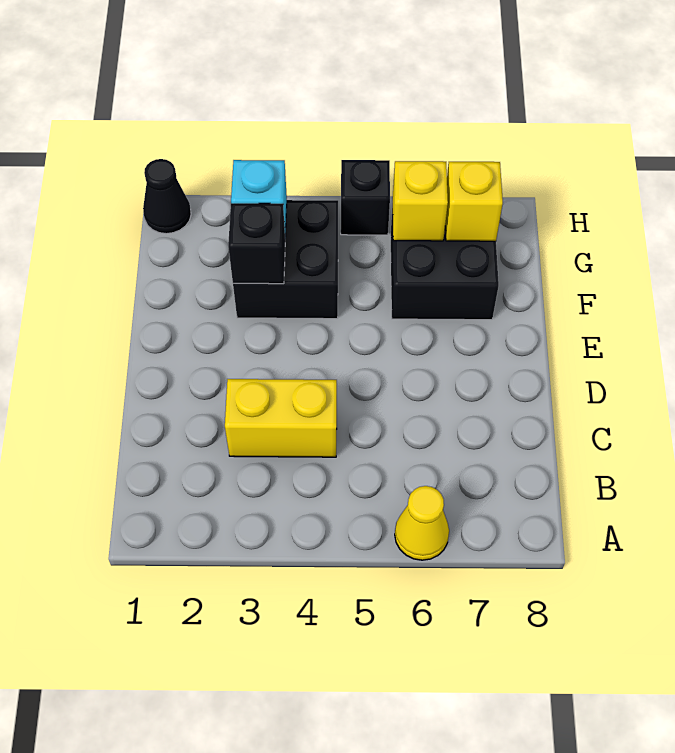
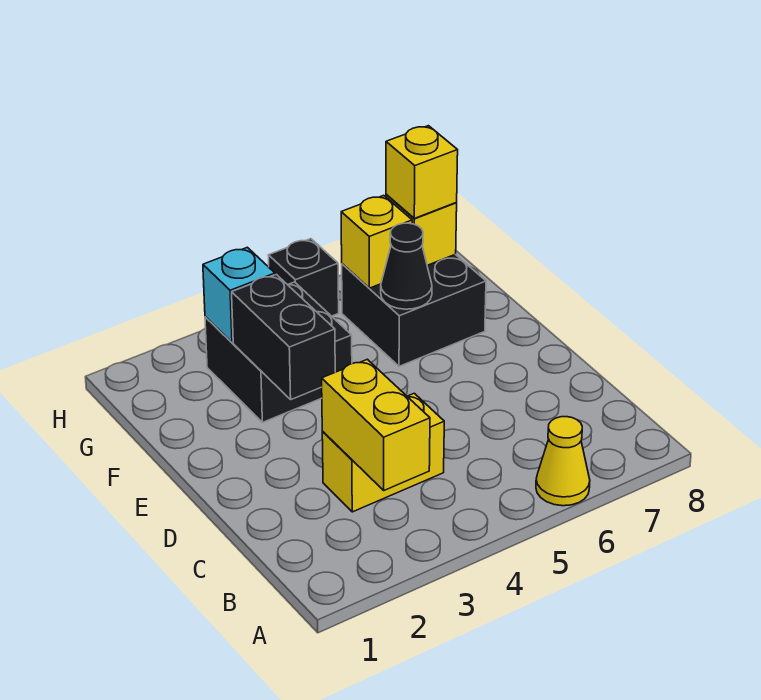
none -> yellow brick B3:C3 level 2
black brick F3 level 2 -> black brick E3:F3 level 2
none -> yellow brick G7 level 3
black cone H1 level 1 -> black cone F6 level 2

